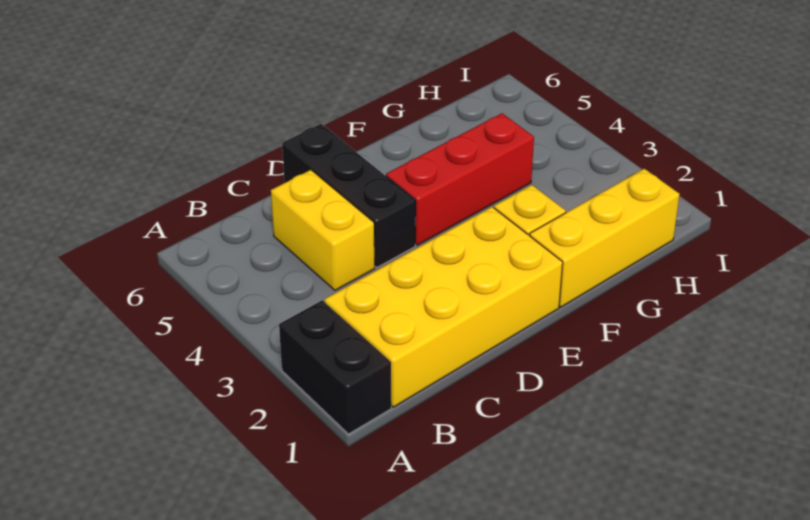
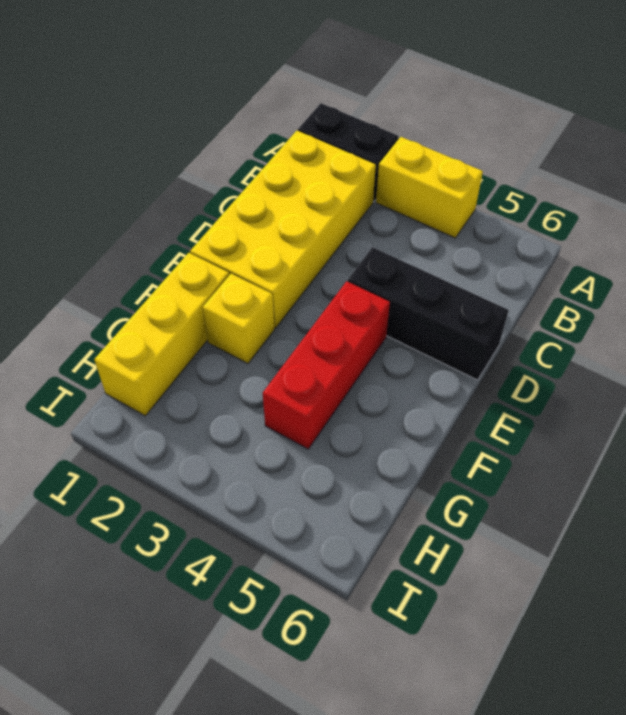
yellow brick C4:C5 level 1 -> yellow brick A3:A4 level 1

